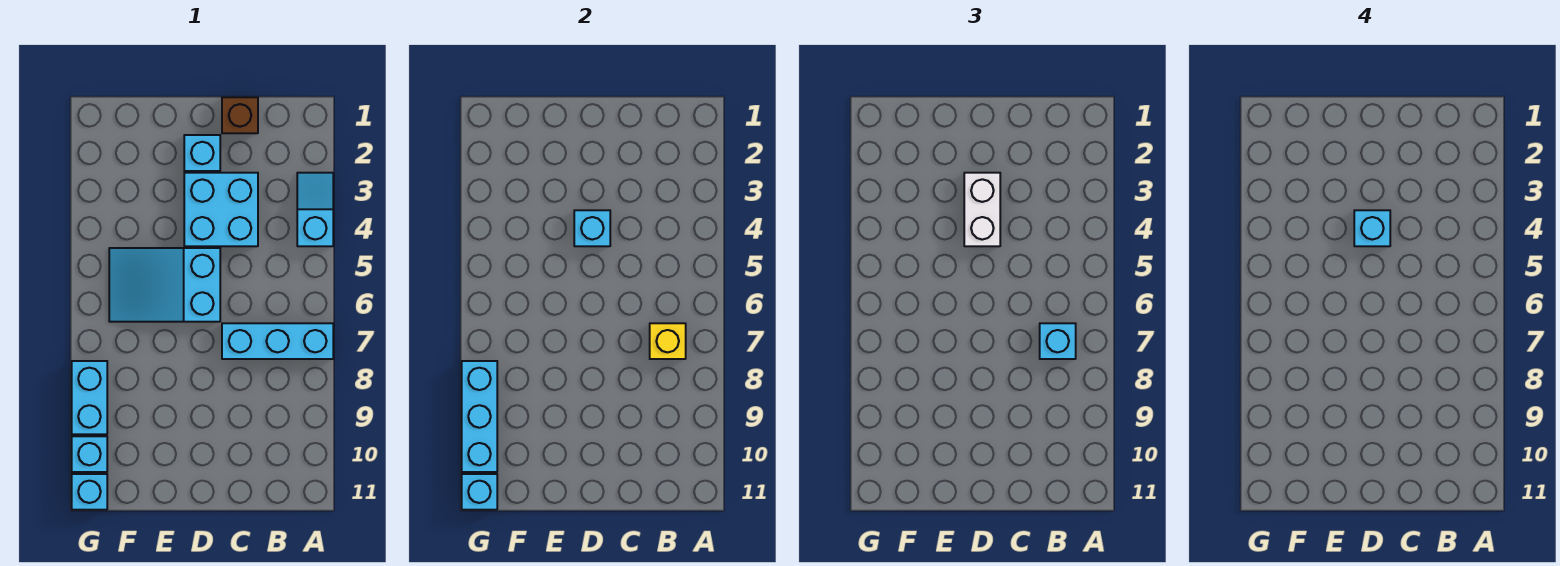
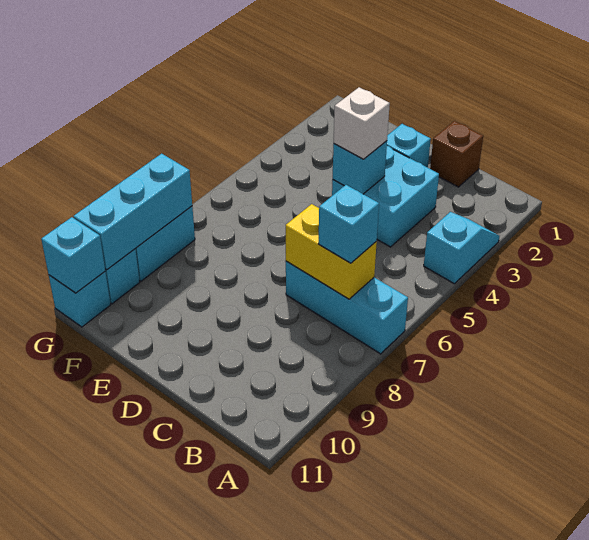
yellow brick B7 level 2 -> yellow brick B7:C7 level 2
white brick D3:D4 level 3 -> white brick D4 level 3
cyan brick D4 level 4 -> none
cyan slope D5:F6 level 1 top D -> none

